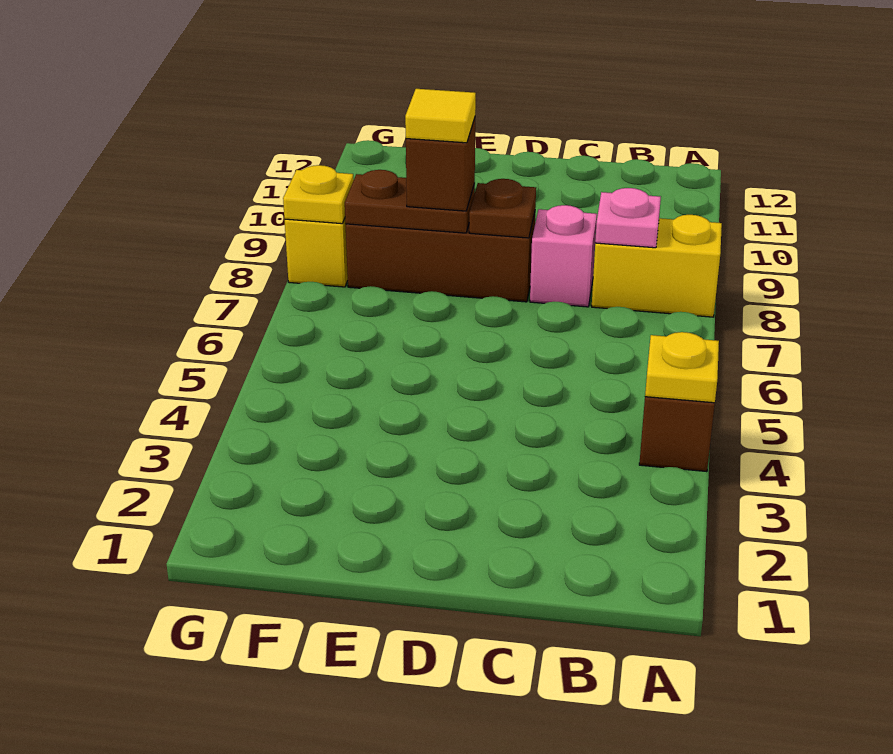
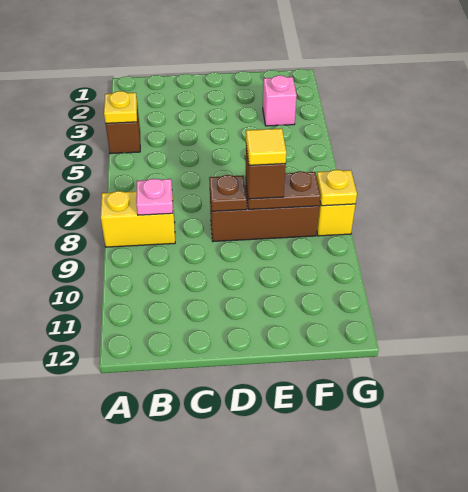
pink brick C8 level 1 -> pink brick F3 level 1

